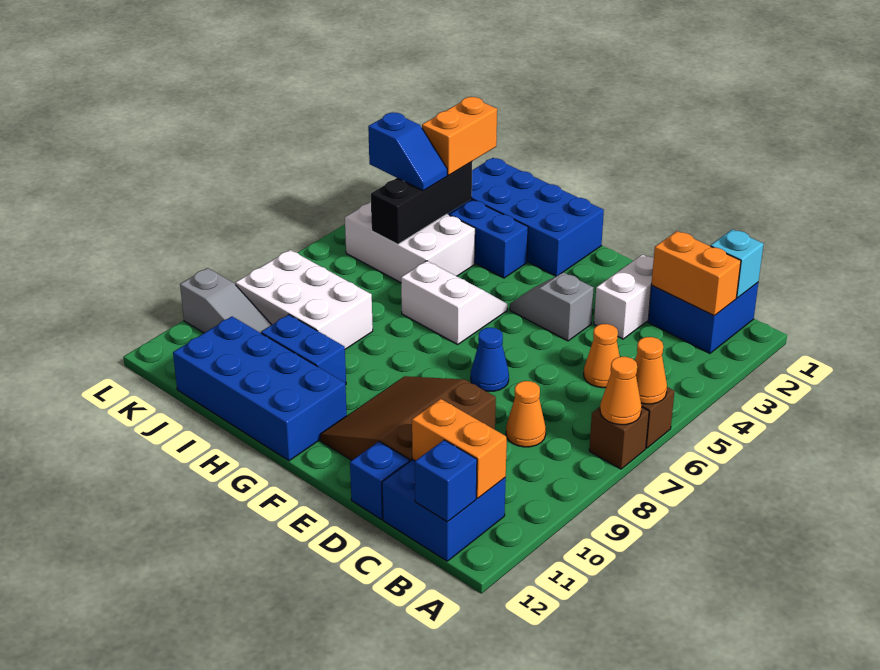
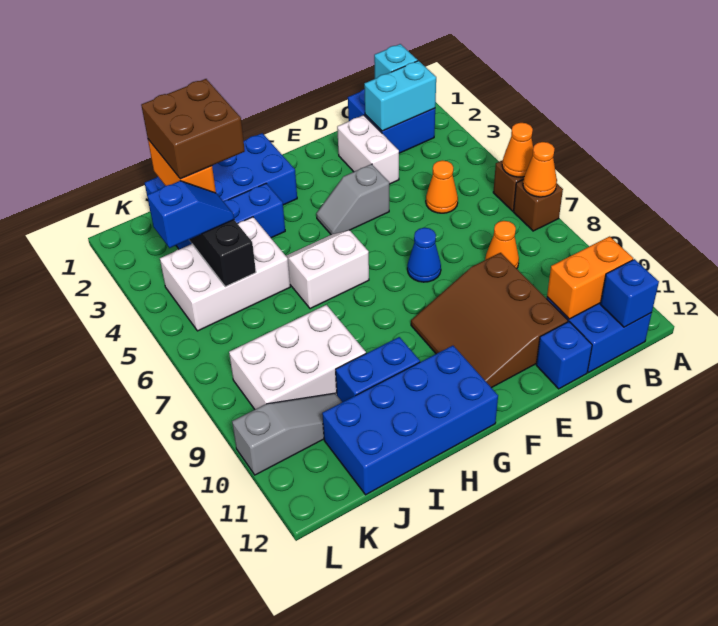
orange brick B2:C2 level 2 -> cyan brick B2:C2 level 2
none -> brown brick I2:J3 level 4

